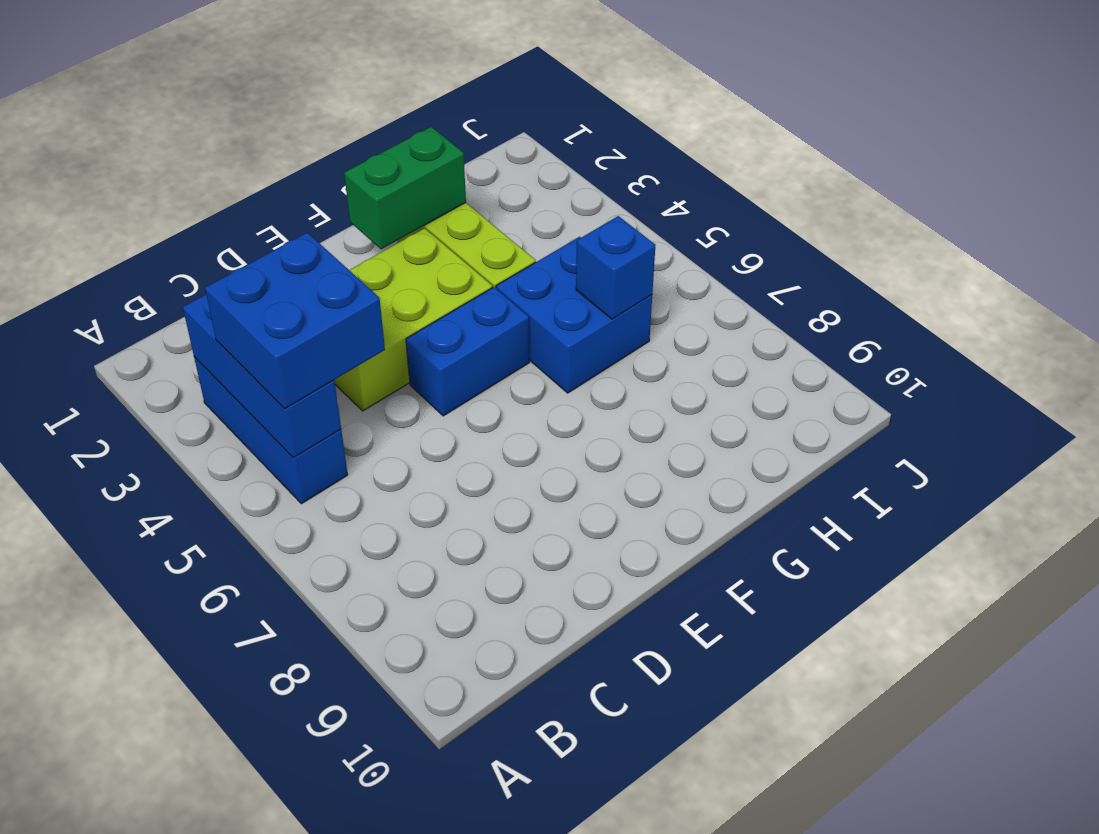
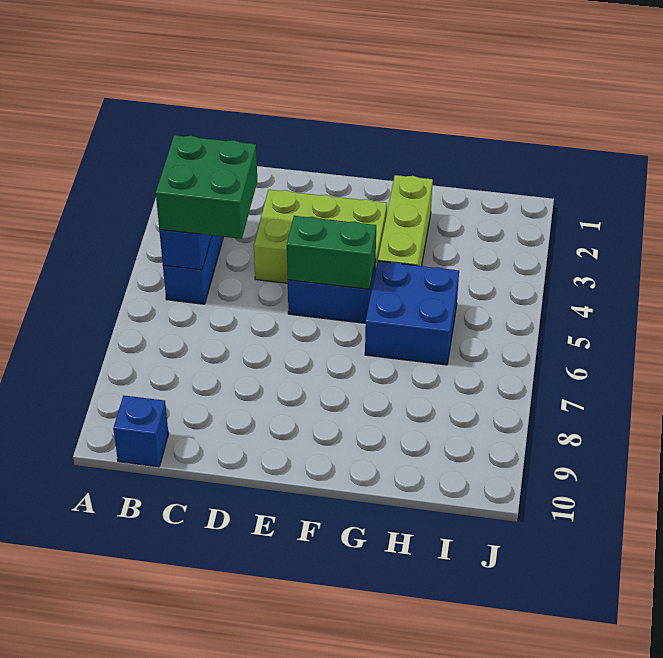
blue brick B4:C5 level 3 -> green brick B4:C5 level 3
green brick F2:G2 level 2 -> green brick E5:F5 level 2
blue brick H6 level 2 -> blue brick B10 level 1

